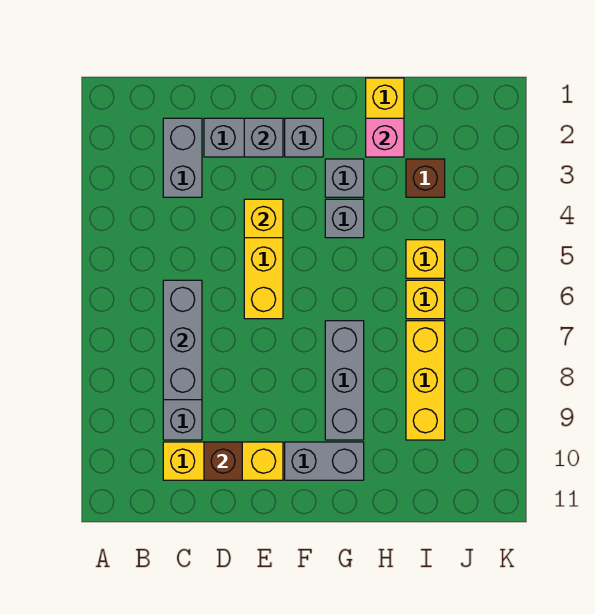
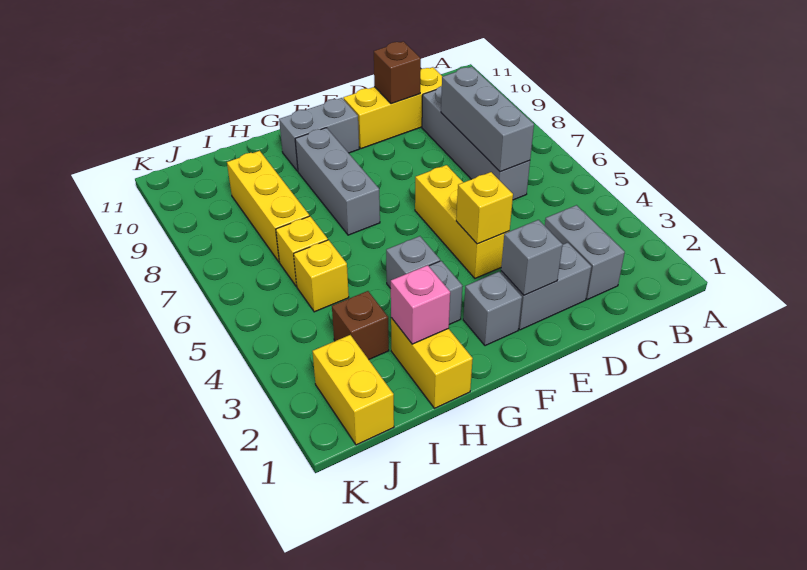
none -> yellow brick J1:J2 level 1

